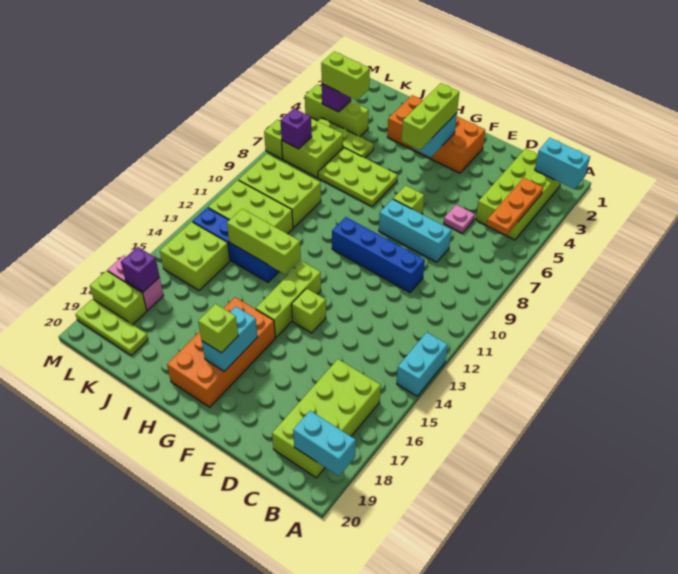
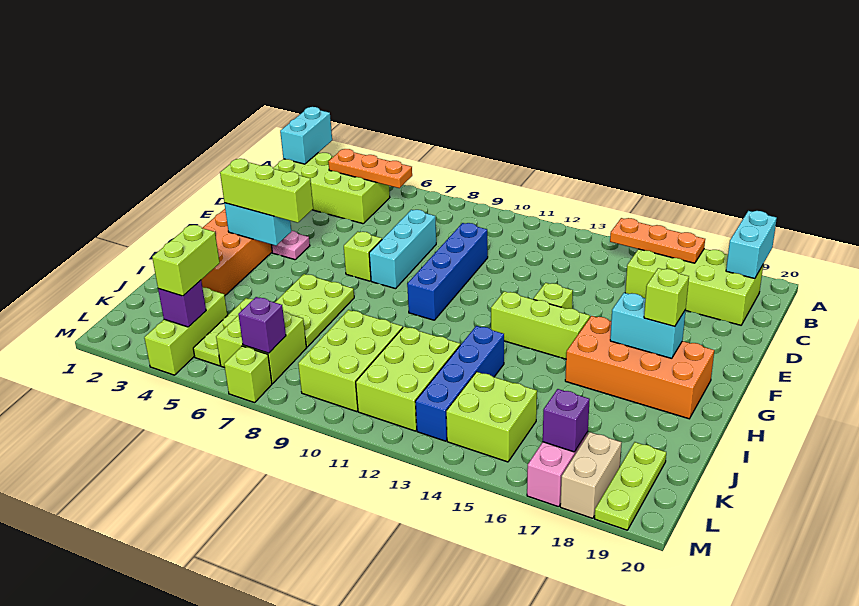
cyan brick A13:A14 level 1 -> none
none -> orange plate B15:B17 level 2
pink plate D6 level 1 -> pink plate F4 level 1
lime brick H13:J13 level 2 -> none
lime brick L18:M18 level 1 -> tan brick L18:M18 level 1

